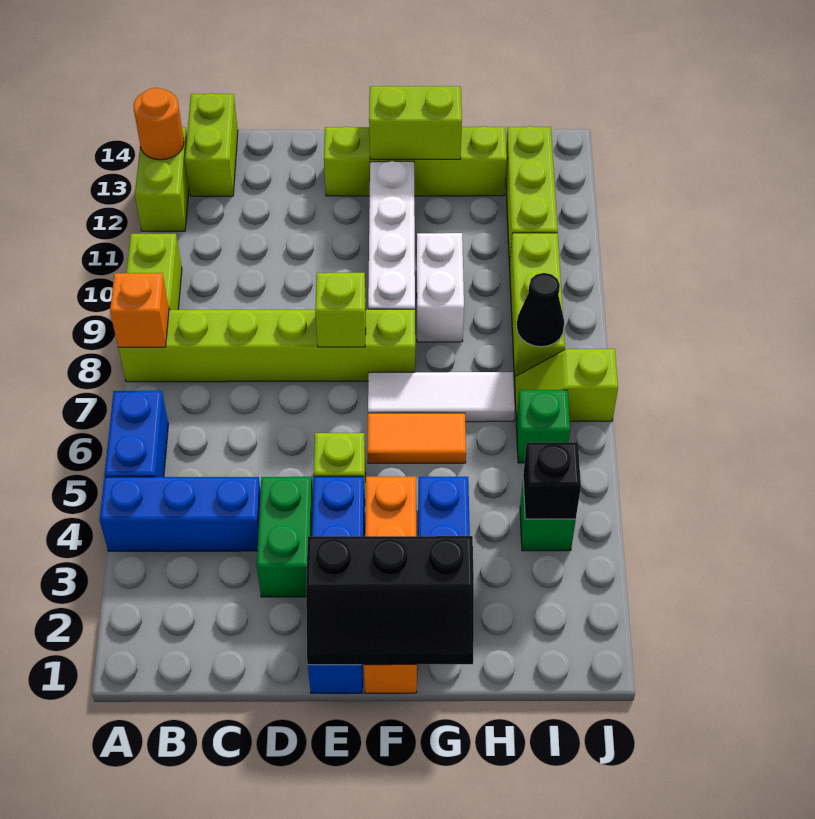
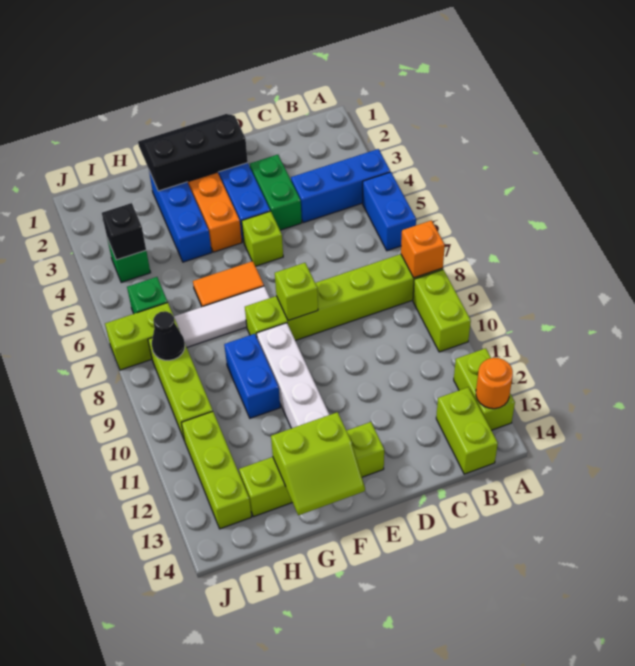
white brick G9:G10 level 1 -> blue brick G9:G10 level 1
lime slope I7:J7 level 1 top J -> lime brick I7:J7 level 1

